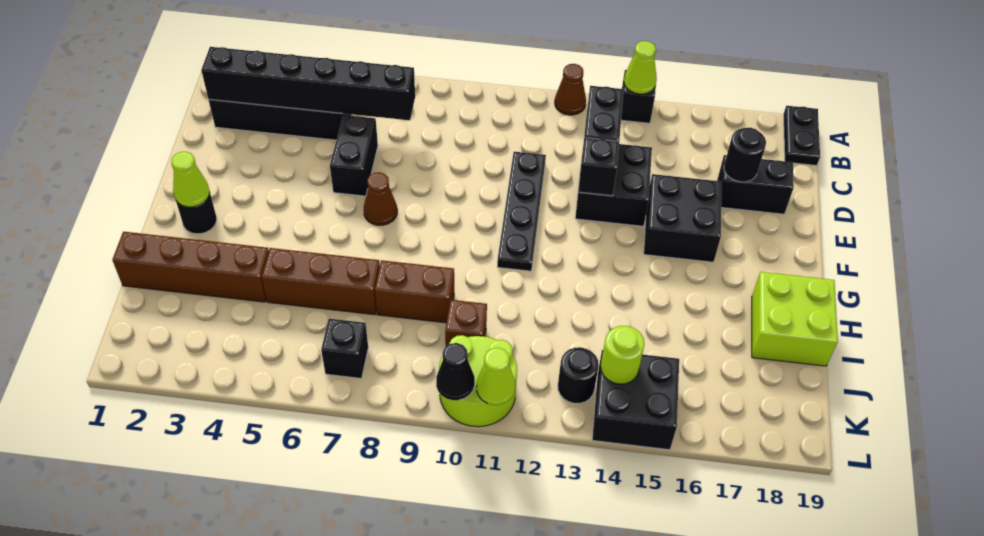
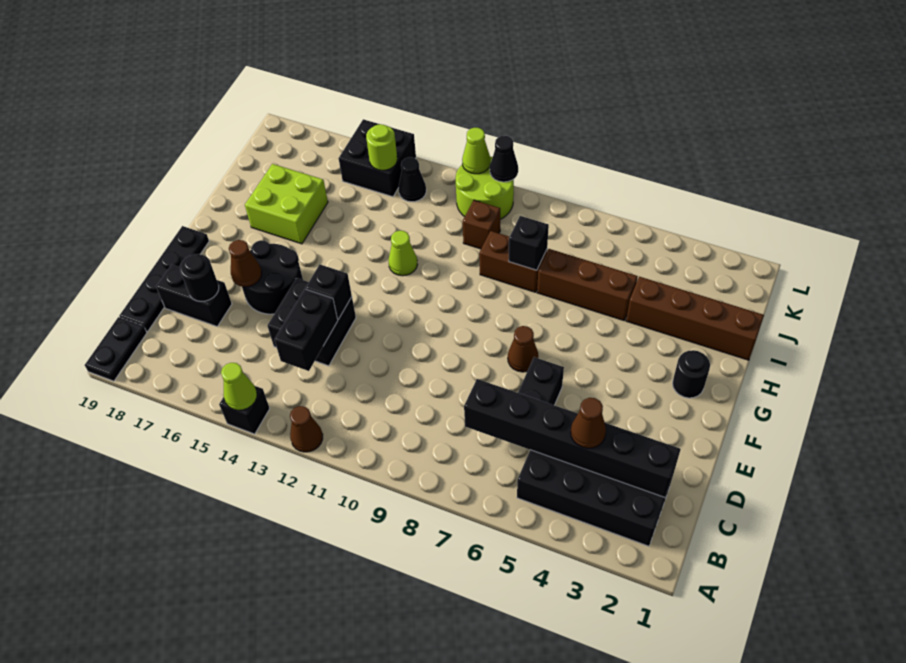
none -> brown cone C4 level 3
black plate D11:G11 level 1 -> black plate C19:F19 level 1
black brick E15:F16 level 1 -> black round brick E15:F16 level 1
none -> brown cone E16 level 2
lime cone G2 level 2 -> lime cone H12 level 1
lime brick H18:I19 level 1 -> lime brick H16:I17 level 1
black brick K7 level 1 -> black brick I8 level 2
black round brick K13 level 1 -> black cone K13 level 1

